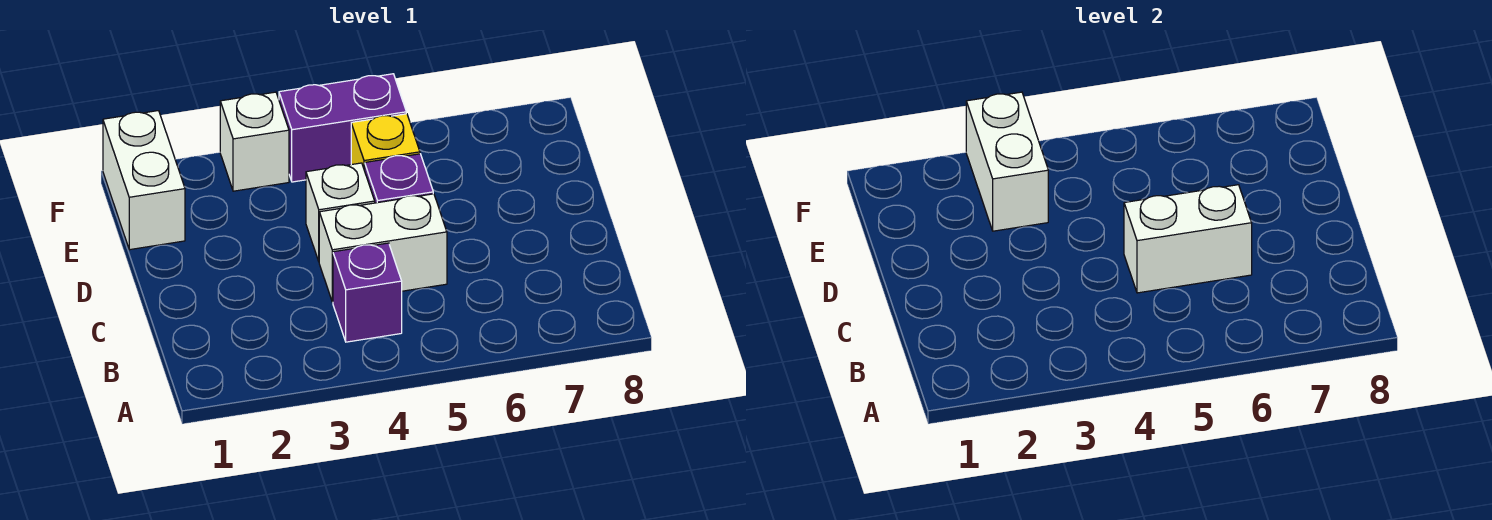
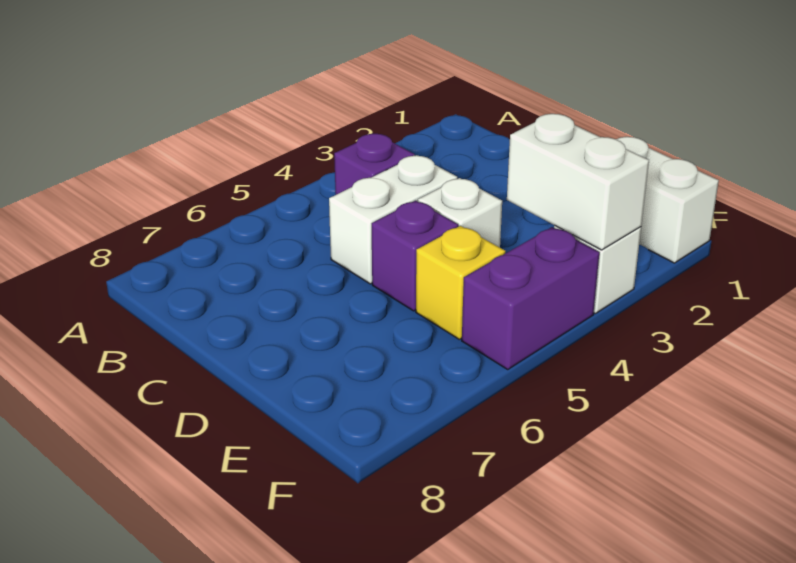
white brick C5:C6 level 2 -> none

